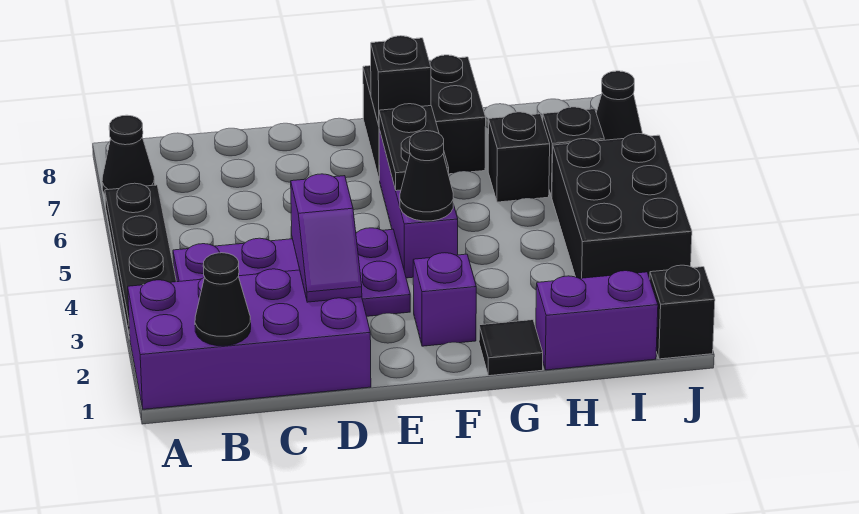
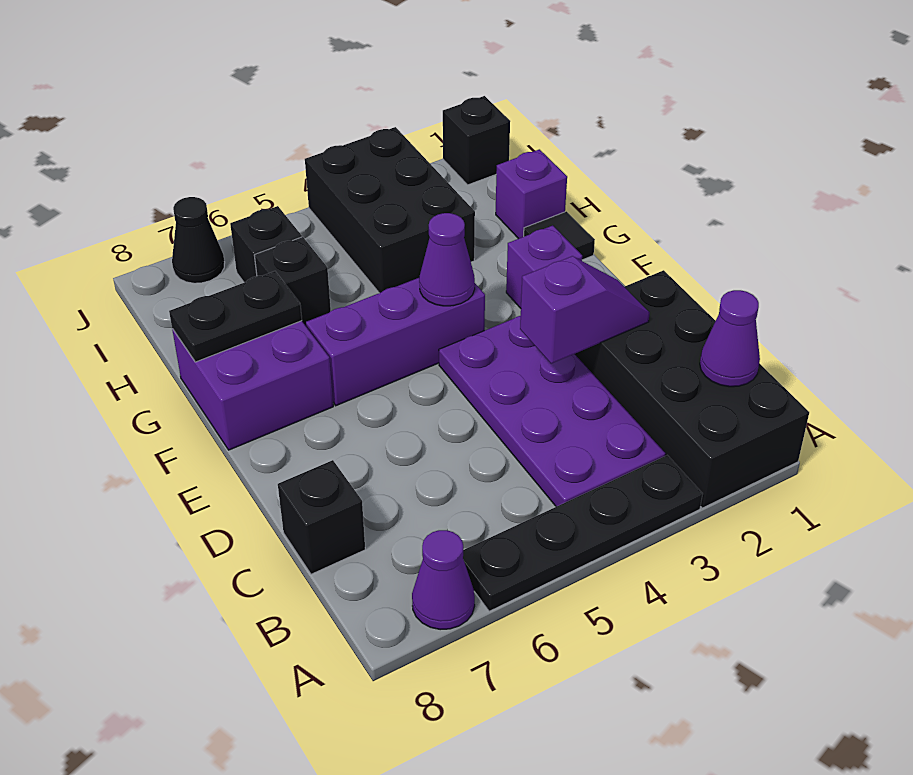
purple brick A1:D2 level 1 -> black brick A1:D2 level 1
black cone A7 level 1 -> purple cone A7 level 1
black cone B1 level 2 -> purple cone B1 level 2
black cone F4 level 2 -> purple cone F4 level 2
black plate F5:F6 level 2 -> black plate G7:G8 level 2
black brick F7:G8 level 1 -> purple brick F7:G8 level 1
black brick F7 level 2 -> black brick C8 level 1
purple brick H1:I1 level 1 -> purple brick H1 level 1
black brick I3:J5 level 1 -> black brick H3:J4 level 1

